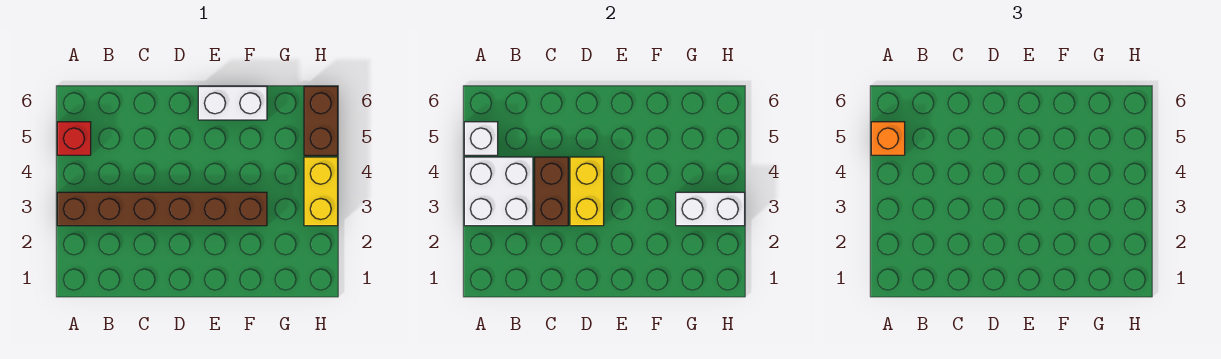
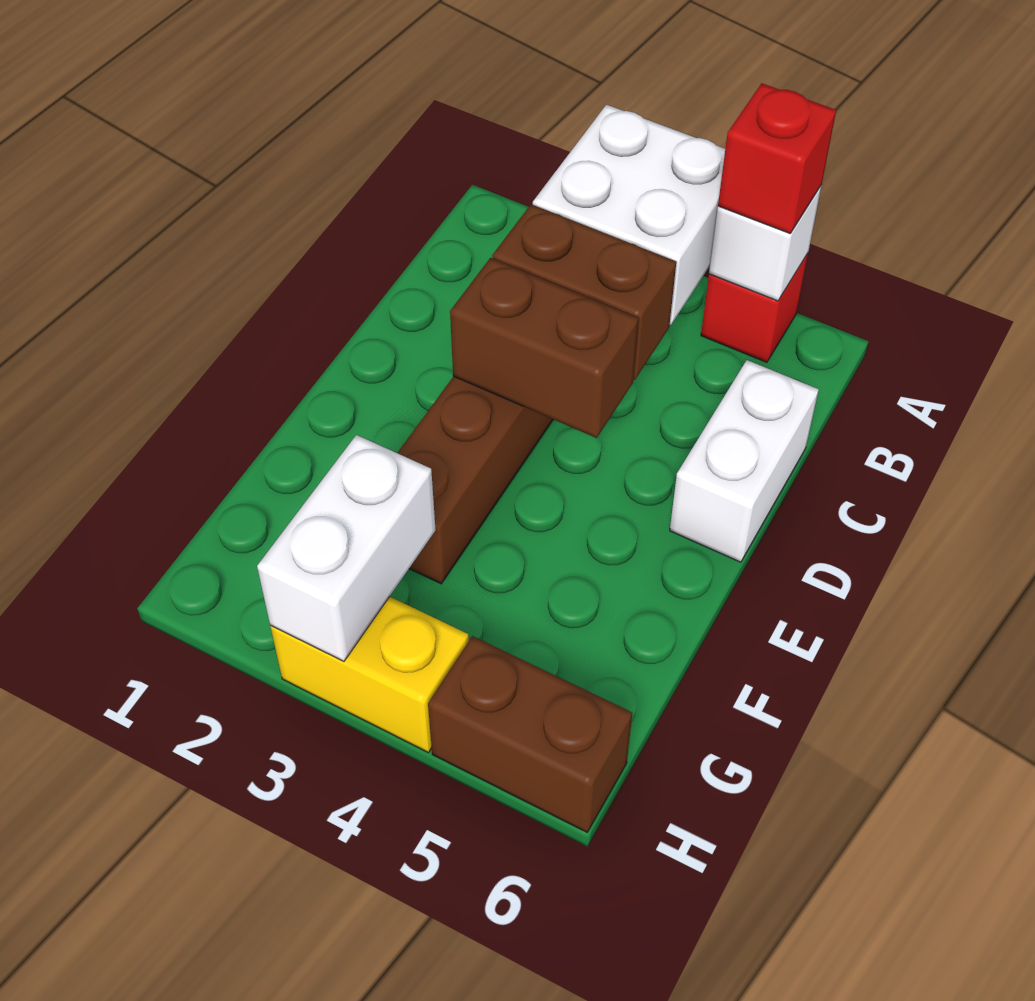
orange brick A5 level 3 -> red brick A5 level 3
yellow brick D3:D4 level 2 -> brown brick D3:D4 level 2
white brick E6:F6 level 1 -> white brick C6:D6 level 1

